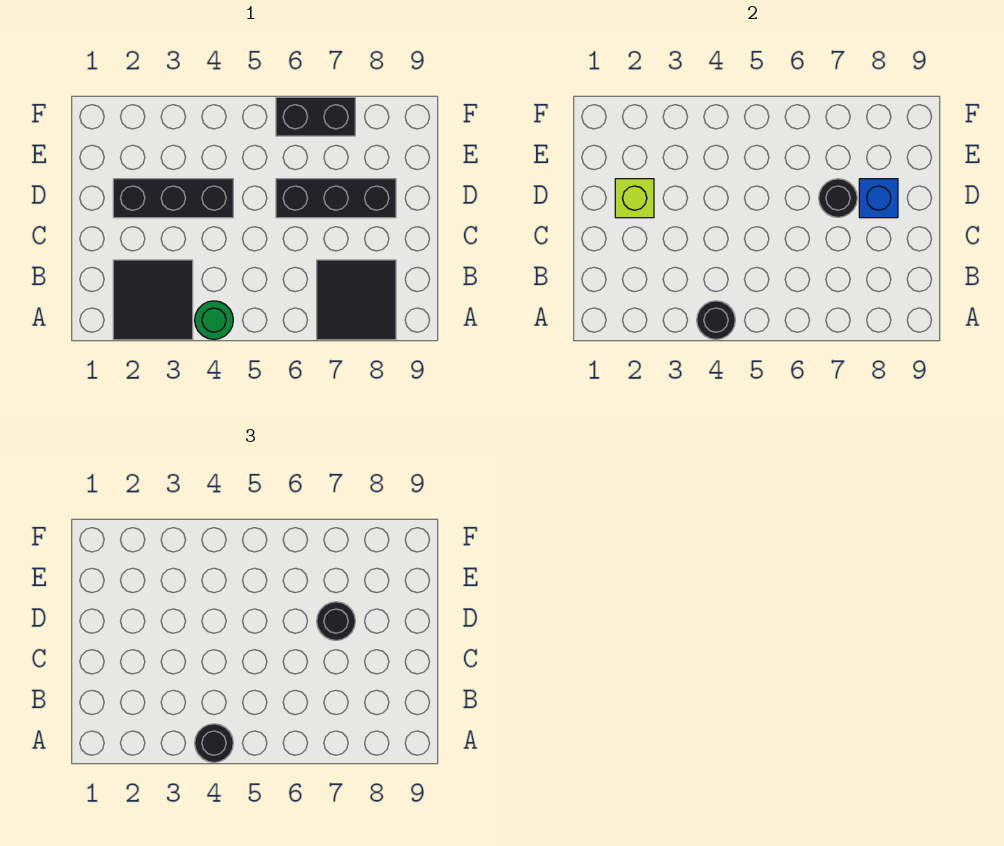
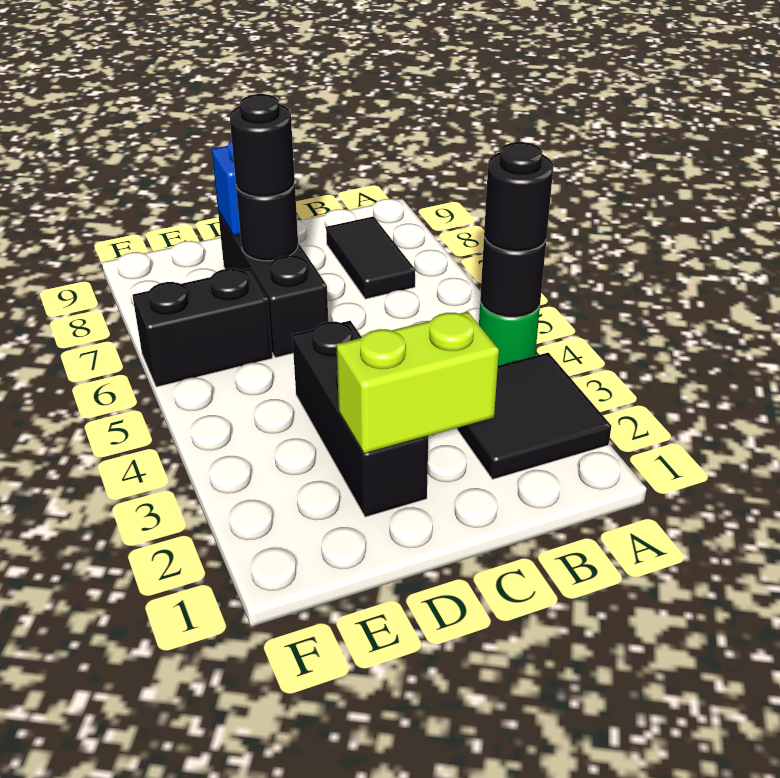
black tile A7:B8 level 1 -> black tile B7:B8 level 1
lime brick D2 level 2 -> lime brick C2:D2 level 2
black brick F6:F7 level 1 -> black brick E6:F6 level 1

